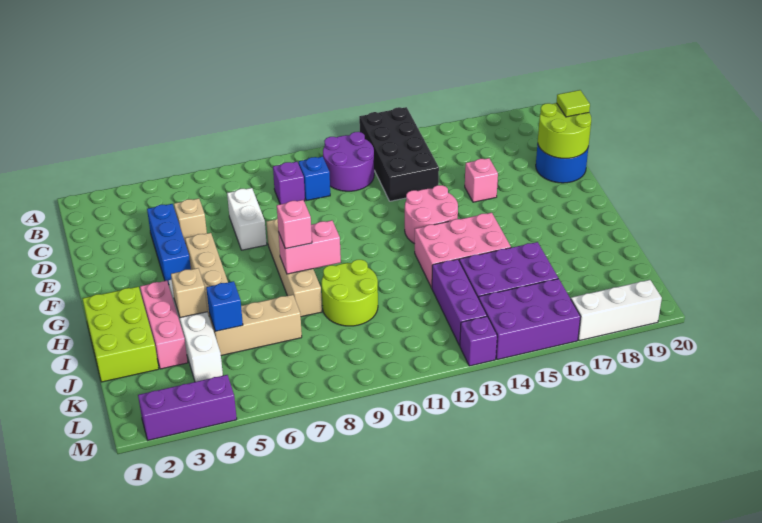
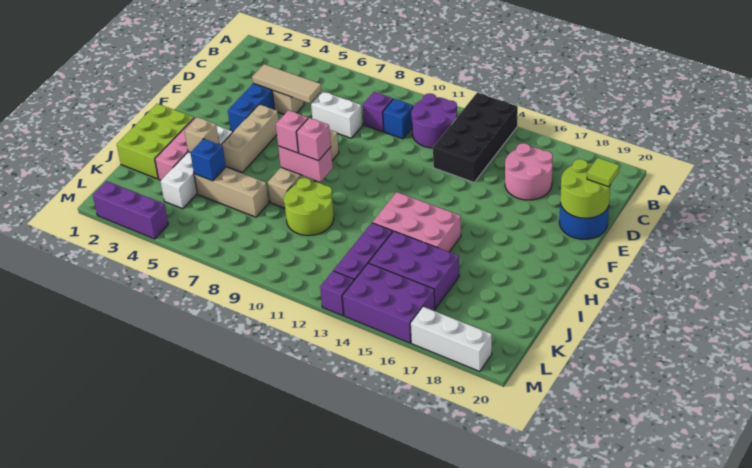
none -> tan tile D4:D6 level 2
white brick D7:E7 level 1 -> white brick D7:D8 level 1
pink brick E16 level 1 -> pink brick H9 level 3
pink round brick F13:G14 level 1 -> pink round brick C16:D17 level 1

